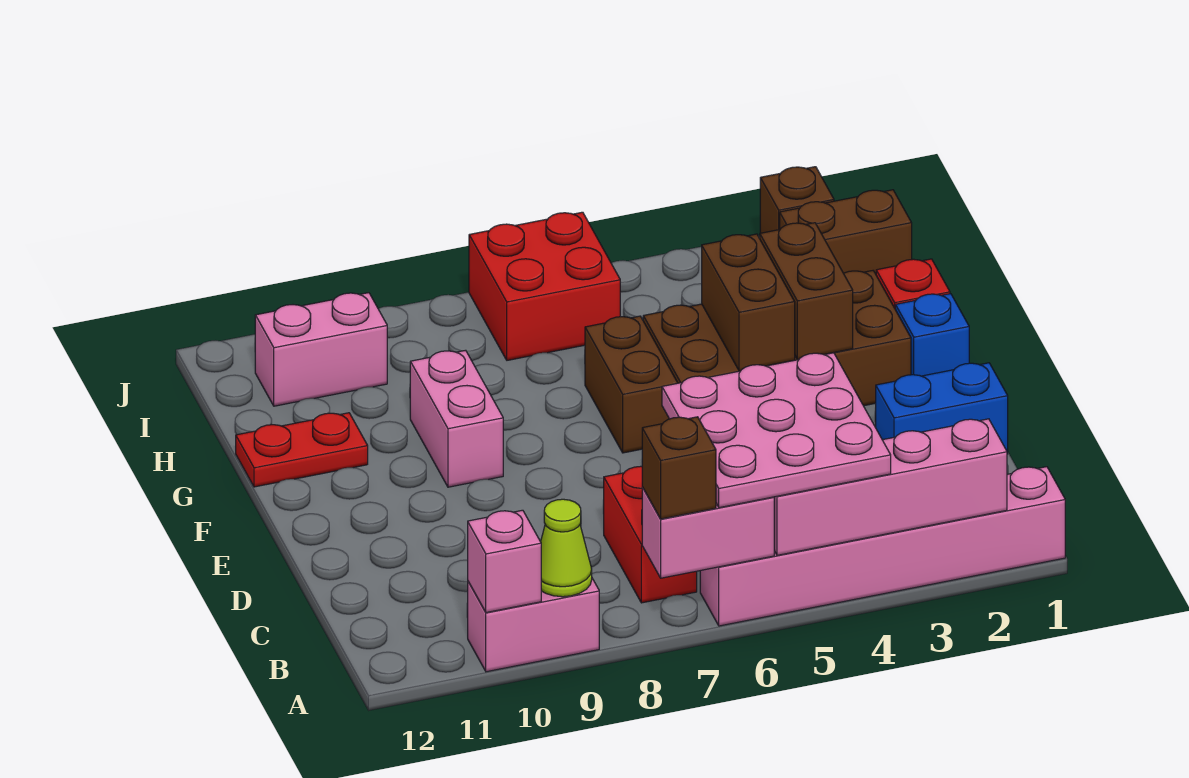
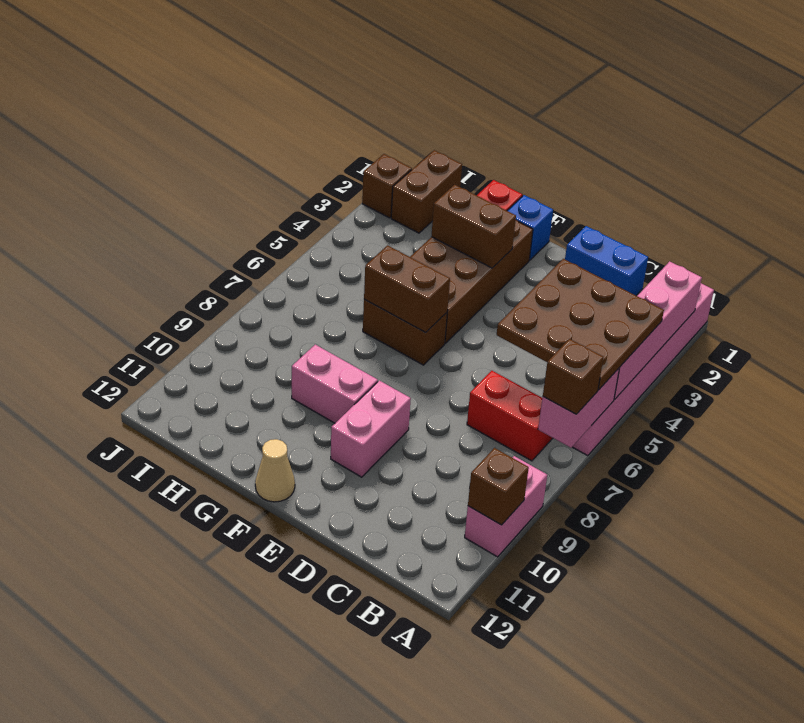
pink plate A4:C6 level 3 -> brown plate A4:C6 level 3
lime cone A9 level 2 -> none
pink brick A10 level 2 -> brown brick A10 level 2
blue brick D1:D2 level 1 -> blue brick C1:D1 level 1
brown brick F4:G4 level 2 -> brown brick F6:G6 level 2
none -> tan cone F12 level 1
red plate G11:G12 level 1 -> none
red brick I6:J7 level 1 -> none
pink brick I10:I11 level 1 -> pink brick E9:E10 level 1

